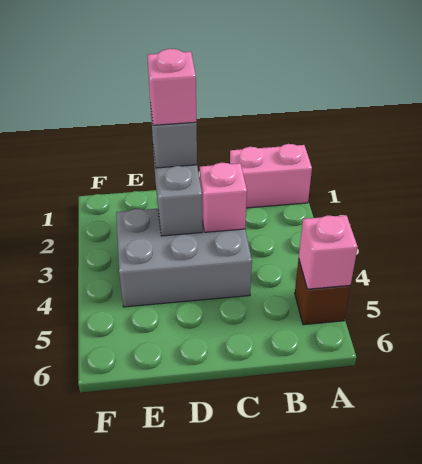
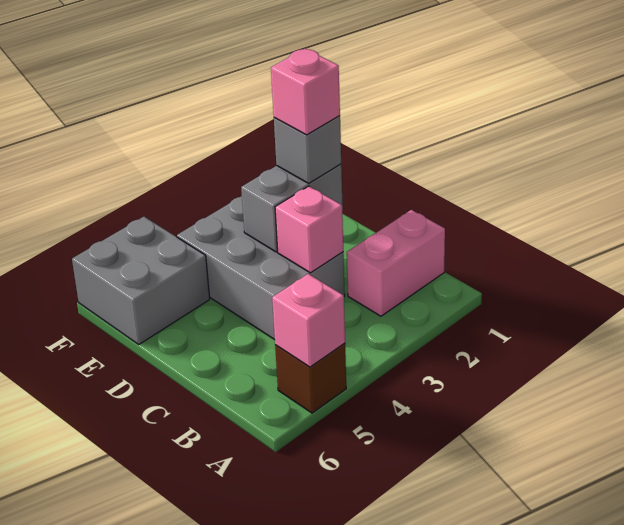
pink brick A1:B1 level 1 -> pink brick B1:B2 level 1
none -> grey brick E5:F6 level 1

